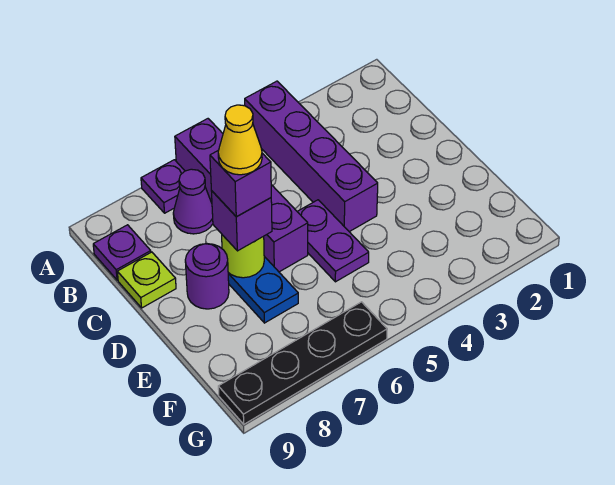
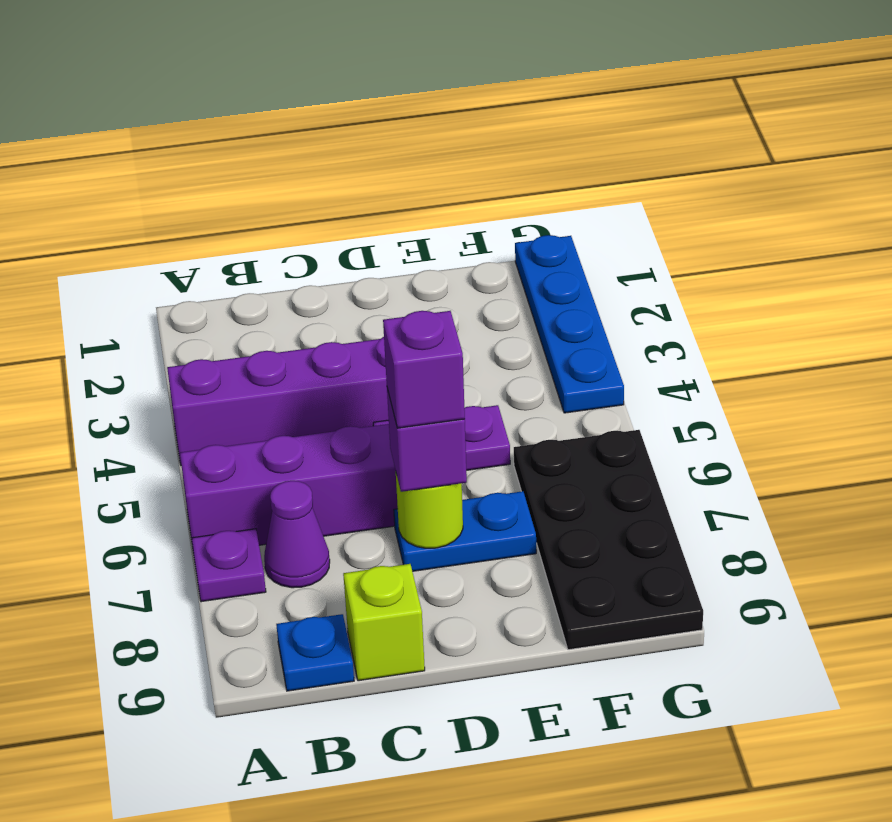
purple plate B9 level 1 -> blue plate B9 level 1
lime plate C9 level 1 -> lime brick C9 level 1
yellow cone D7 level 5 -> none
purple round brick D8 level 1 -> none
none -> blue plate G1:G4 level 1
black plate G6:G9 level 1 -> black plate F6:G9 level 1

